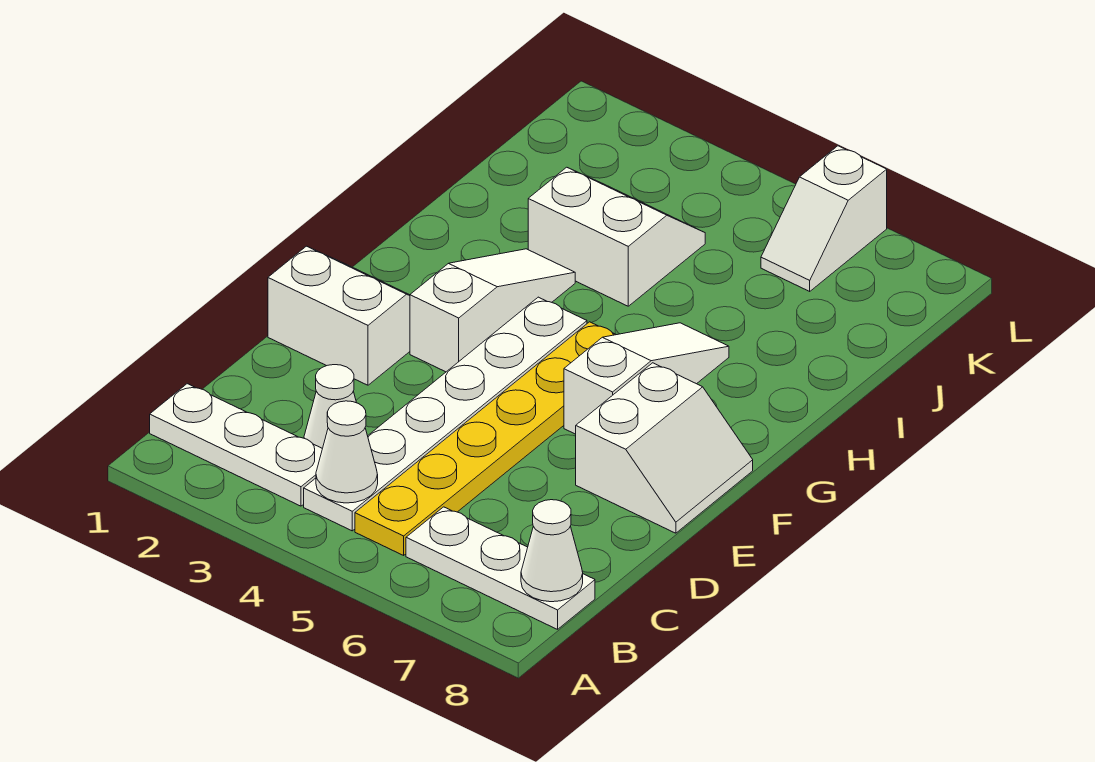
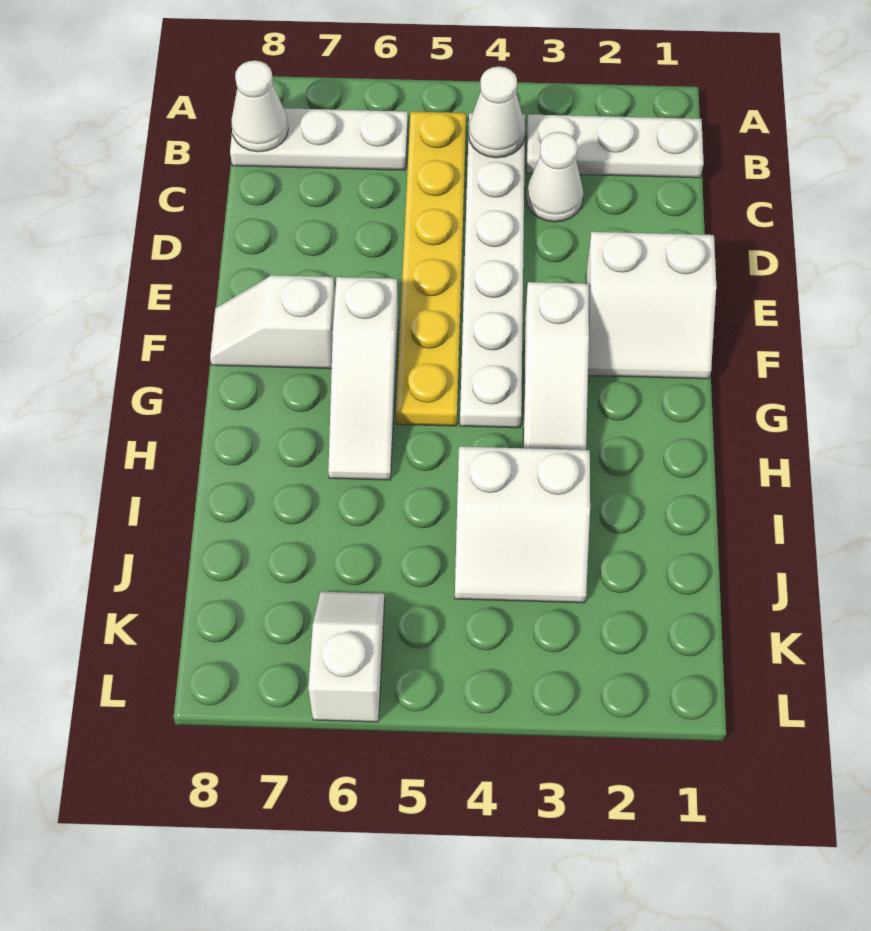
white slope E7:F8 level 1 top 7 -> white slope F7:F8 level 1 top 7

